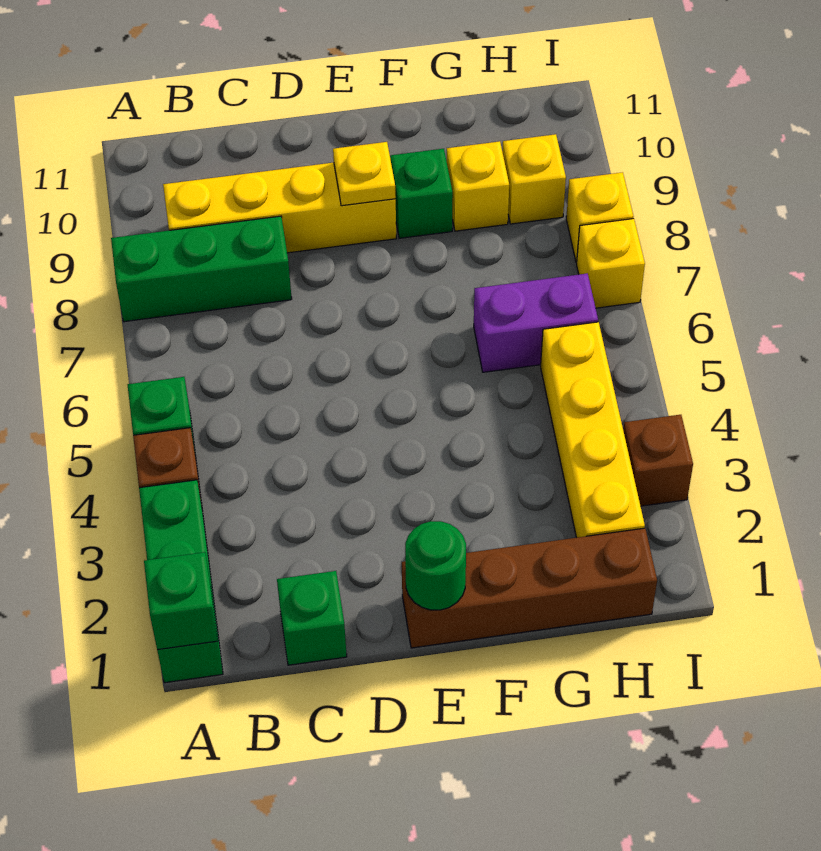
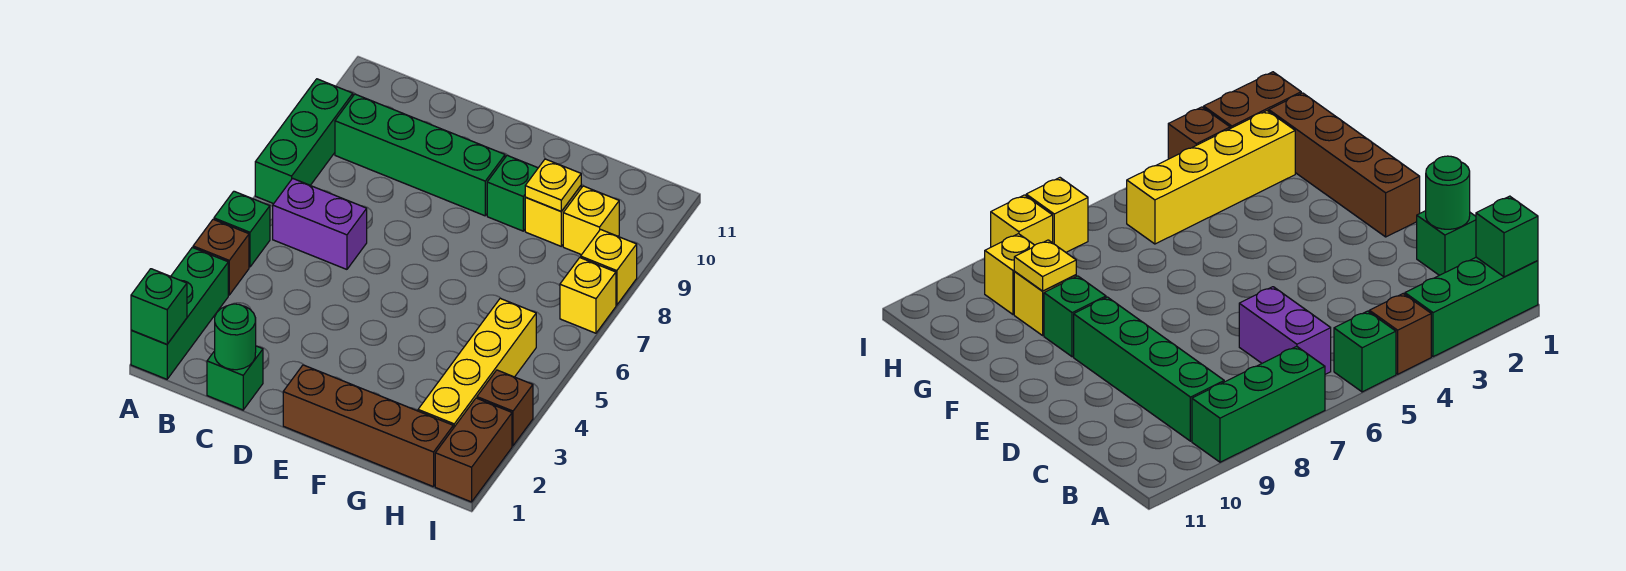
green brick A8:C8 level 1 -> green brick A7:A9 level 1
yellow brick B9:E9 level 1 -> green brick B9:E9 level 1
green round brick E1 level 2 -> green round brick C1 level 2
yellow plate E9 level 2 -> yellow plate G9 level 2
purple brick G6:H6 level 1 -> purple brick B6:C6 level 1
none -> brown brick I1:I2 level 1

